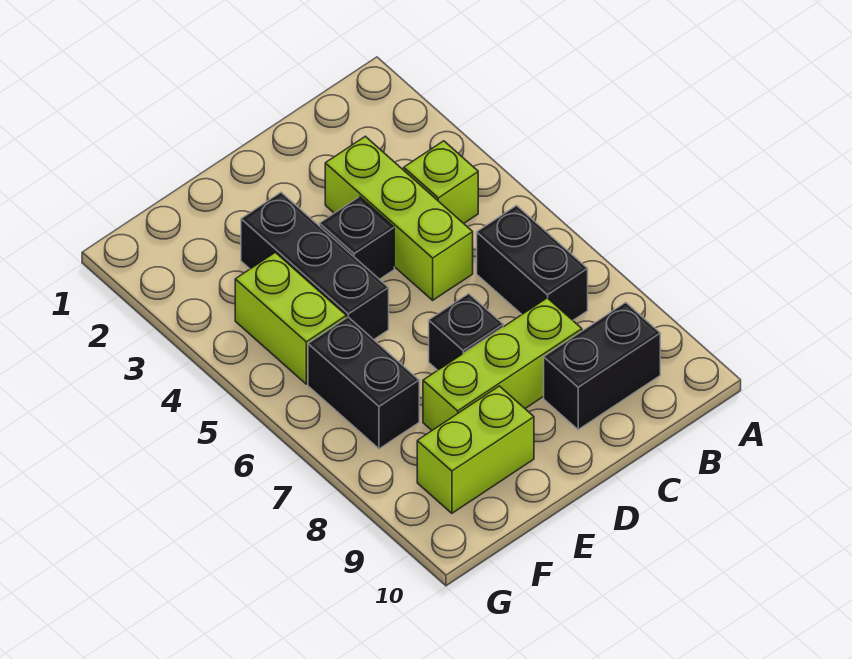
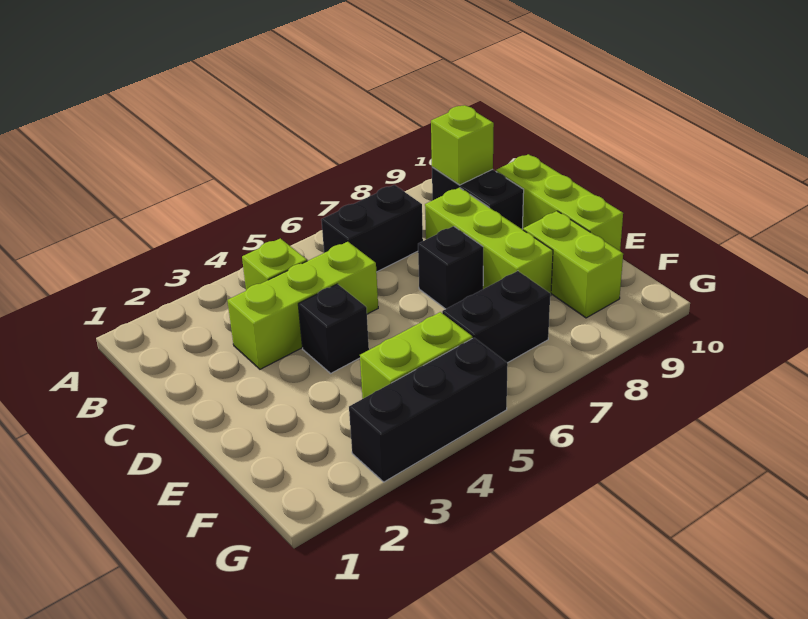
none -> lime brick B9 level 2
none -> lime brick C10:E10 level 1
black brick E3:E5 level 1 -> black brick G3:G5 level 1

